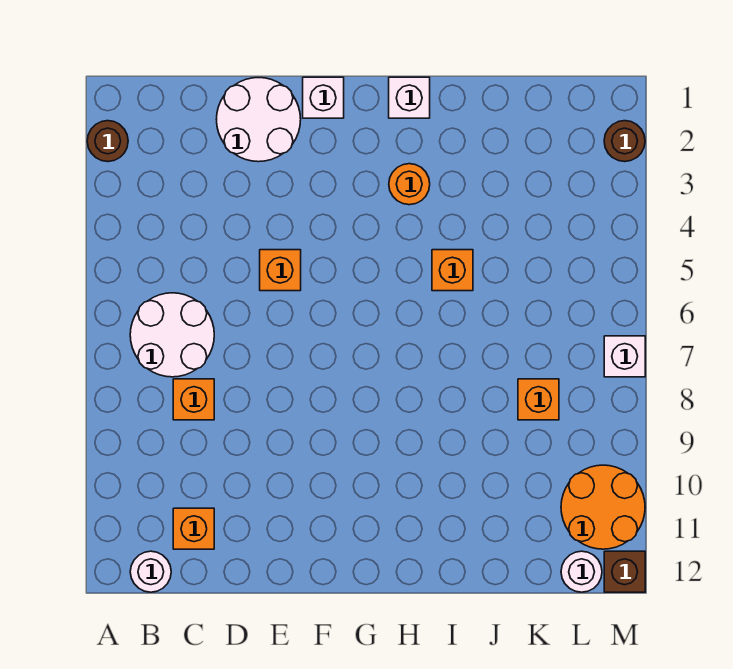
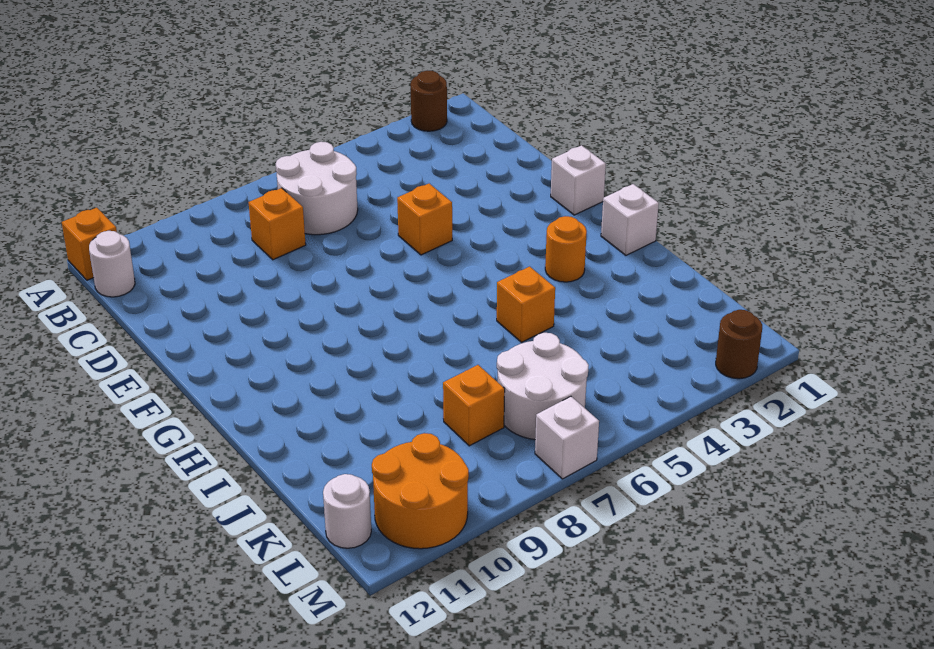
orange brick C11 level 1 -> orange brick A12 level 1
white round brick D1:E2 level 1 -> white round brick K6:L7 level 1
brown brick M12 level 1 -> none

